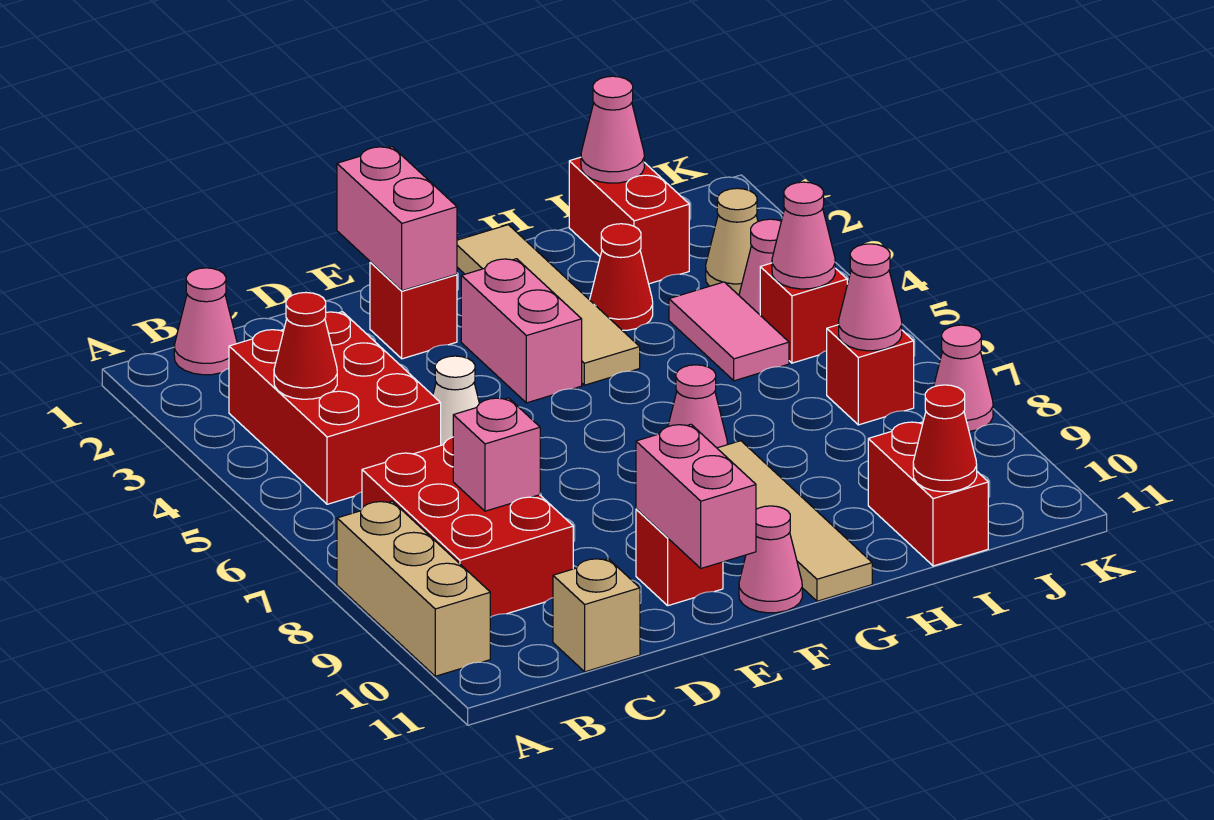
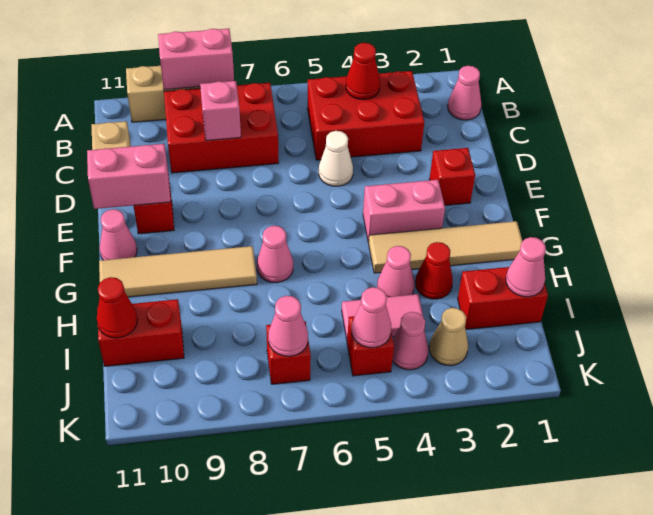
pink brick E1:E2 level 2 -> pink brick A8:A9 level 2
pink cone K8 level 1 -> pink cone H4 level 1

